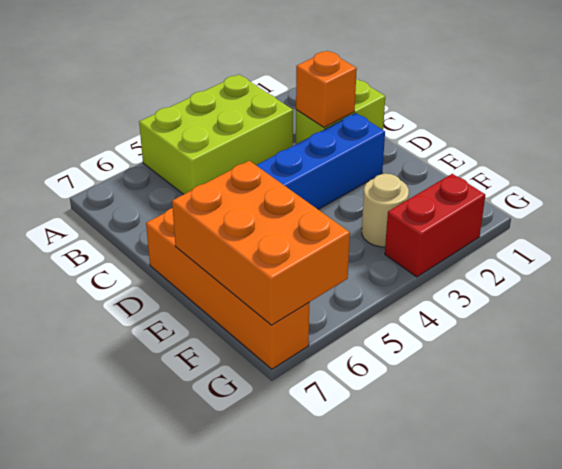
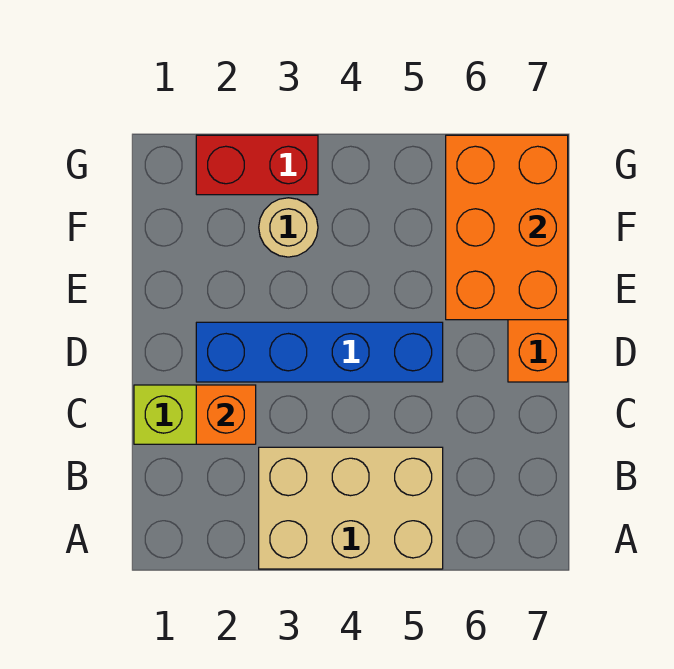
lime brick A3:B5 level 1 -> tan brick A3:B5 level 1

